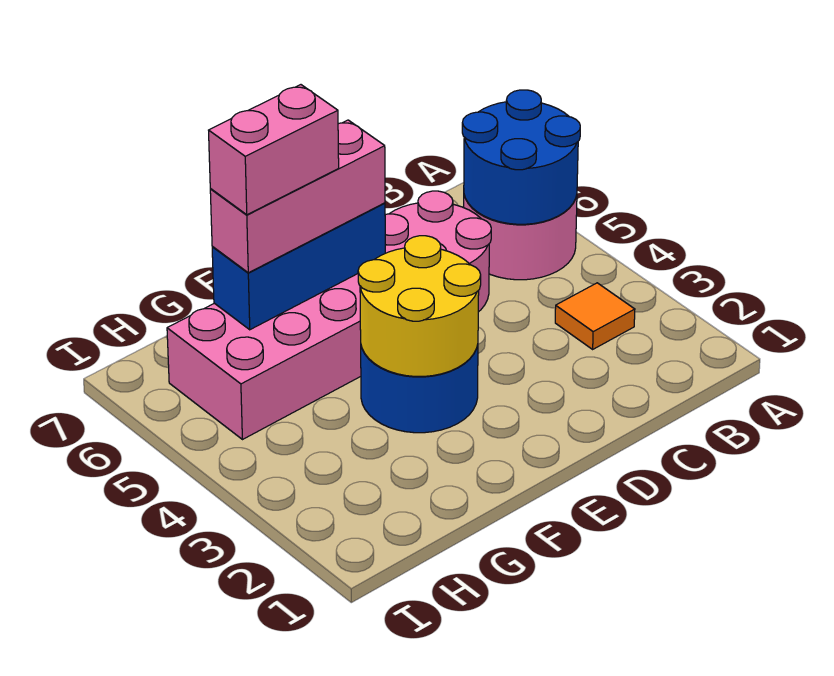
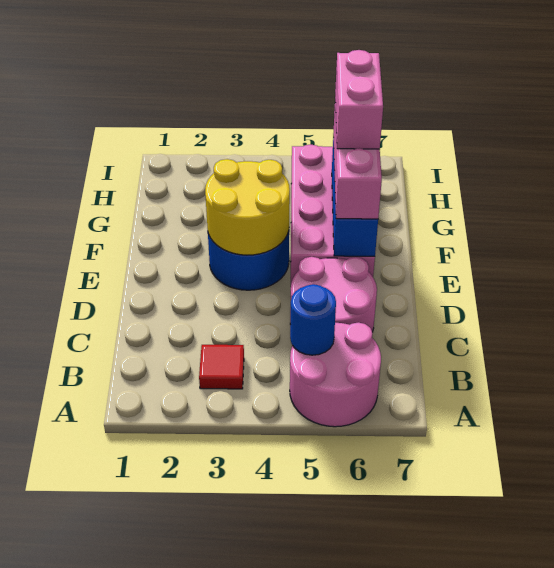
blue round brick A5:B6 level 2 -> blue round brick B5 level 2
orange tile B3 level 1 -> red tile B3 level 1

